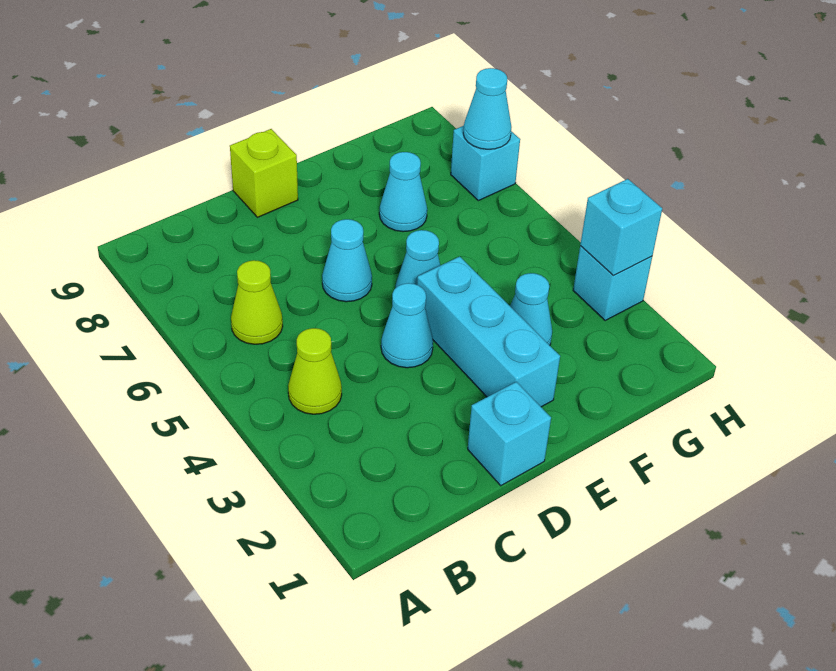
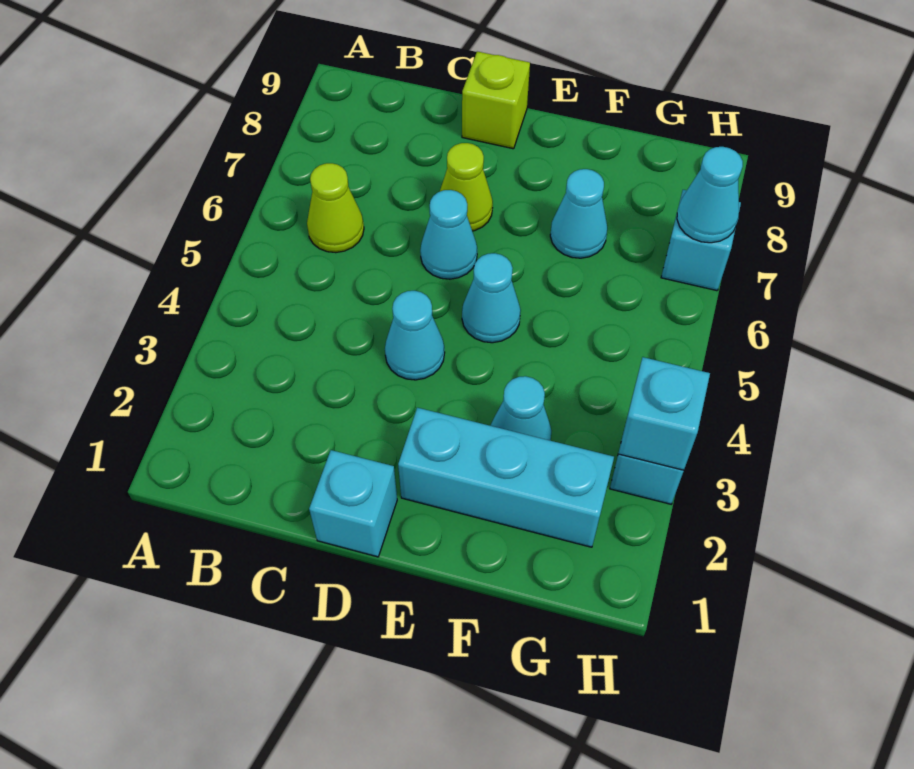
lime cone B4 level 1 -> lime cone D7 level 1
cyan brick E2:E4 level 1 -> cyan brick E2:G2 level 1

